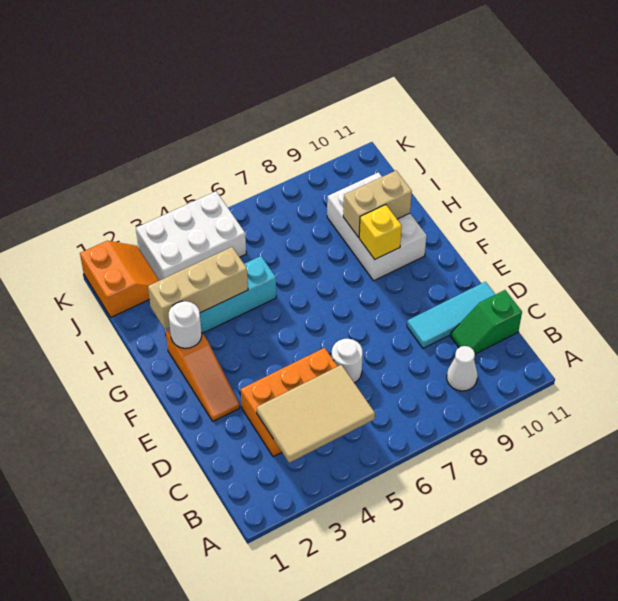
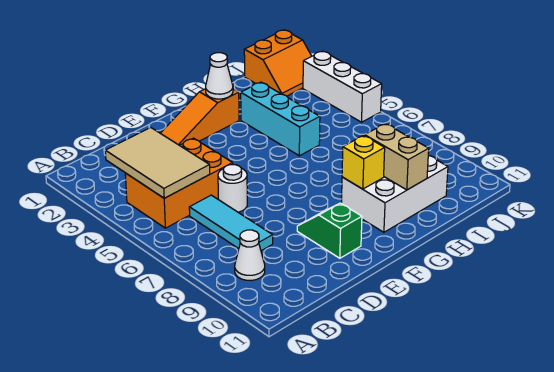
orange brick C3:D5 level 1 -> orange brick B4:D5 level 1
green slope C10:C11 level 1 top 11 -> green slope E9:E10 level 1 top 10
cyan tile D9:D11 level 1 -> cyan tile C6:C8 level 1
white round brick G2 level 2 -> white cone G2 level 2
tan brick H2:H4 level 2 -> none
white brick J3:K5 level 1 -> white brick K3:K5 level 1

